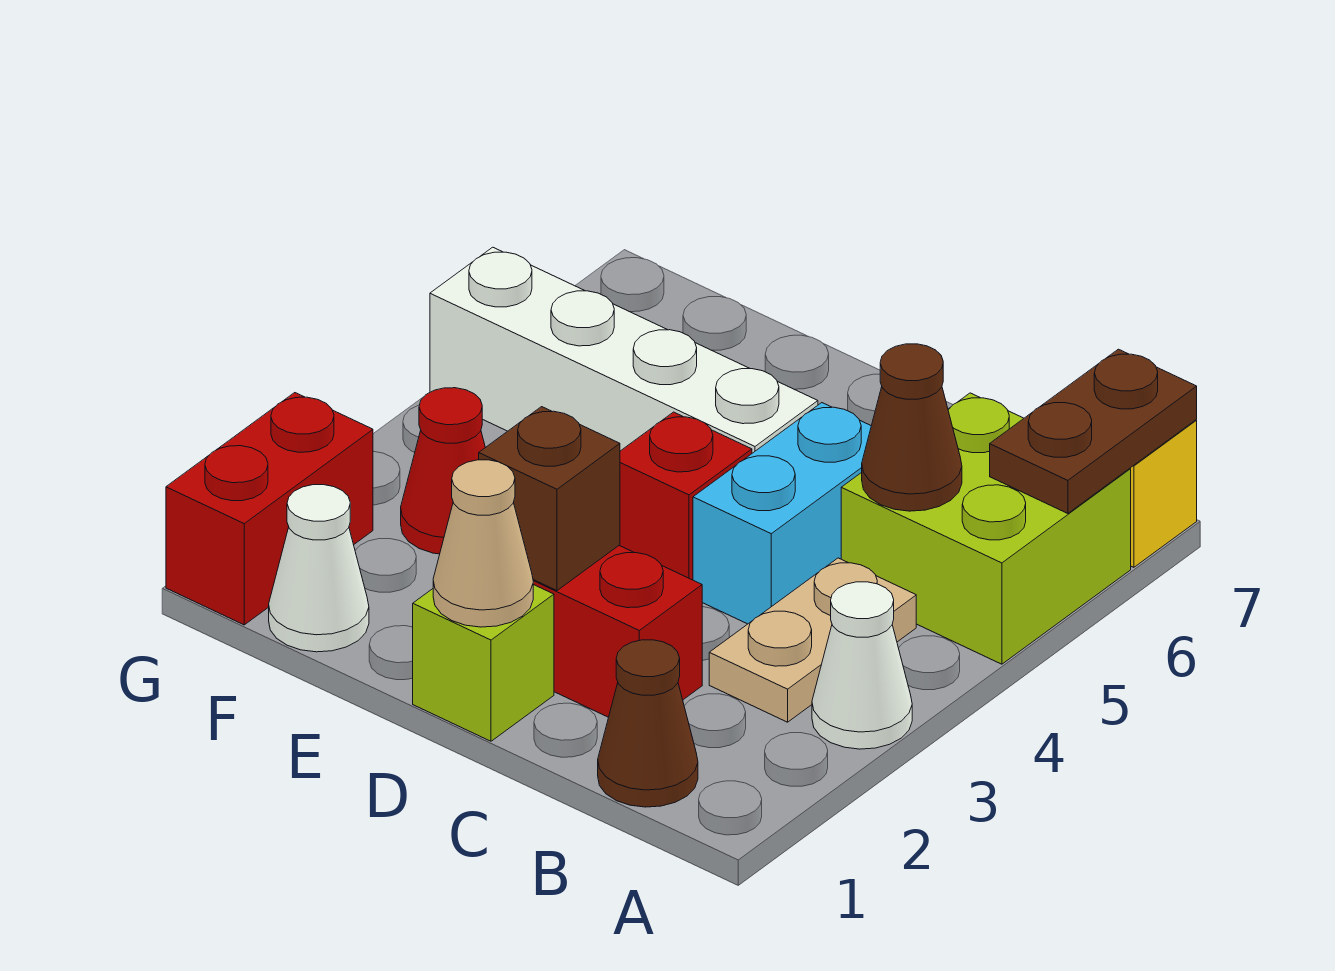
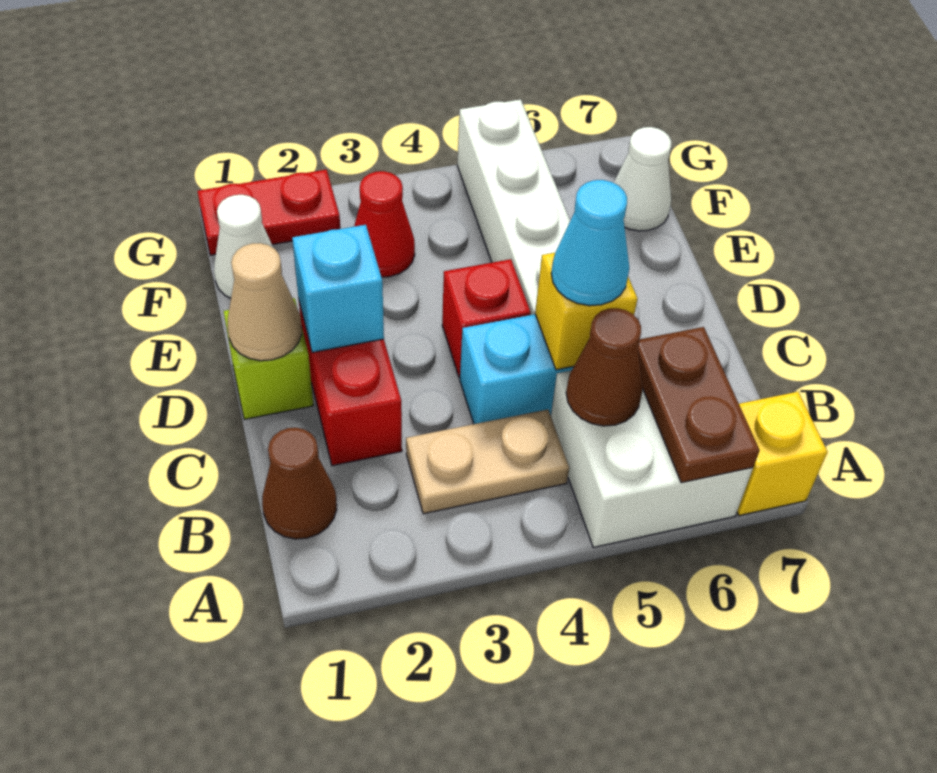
white cone A3 level 1 -> white cone F7 level 1
lime brick A5:B6 level 1 -> white brick A5:B6 level 1
brown plate A6:A7 level 2 -> brown plate A6:B6 level 2
none -> yellow brick C5 level 2
none -> cyan cone C5 level 3
brown brick D2 level 2 -> cyan brick D2 level 2
red brick G1:G2 level 1 -> red plate G1:G2 level 1

